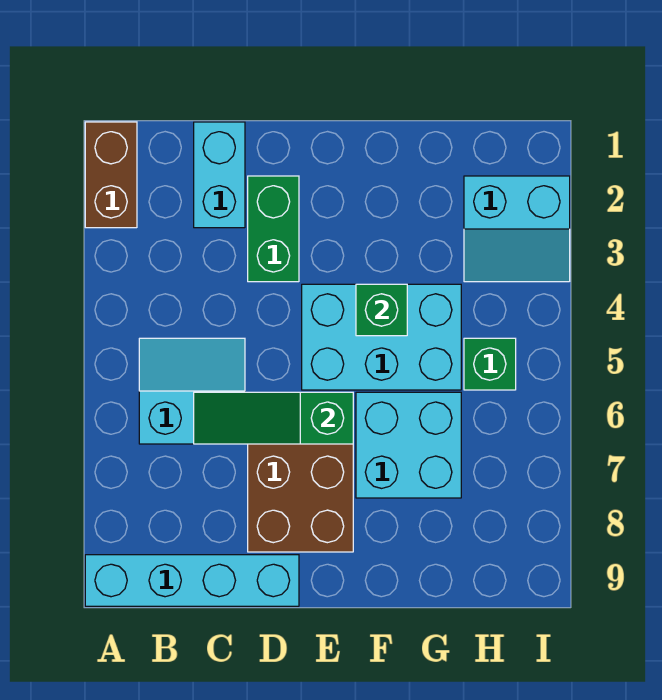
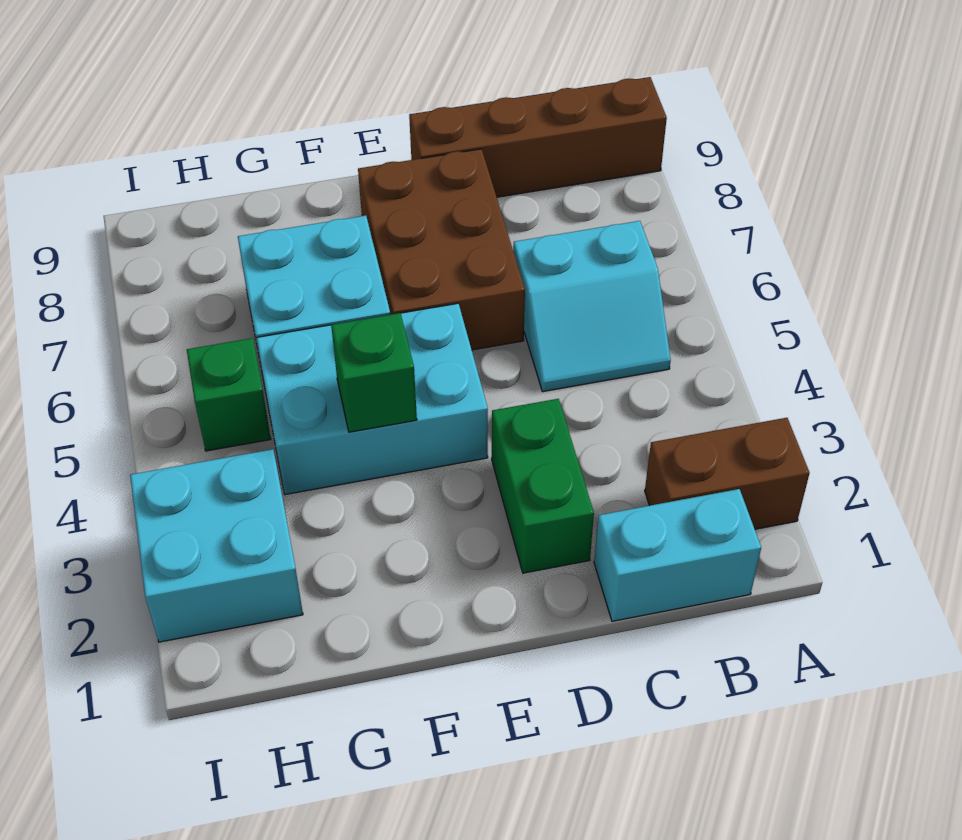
brown brick A1:A2 level 1 -> brown brick A2:B2 level 1
cyan brick A9:D9 level 1 -> brown brick A9:D9 level 1
cyan brick C1:C2 level 1 -> cyan brick B1:C1 level 1
green slope C6:E6 level 2 top E -> none
cyan slope H2:I3 level 1 top 2 -> cyan brick H2:I3 level 1

